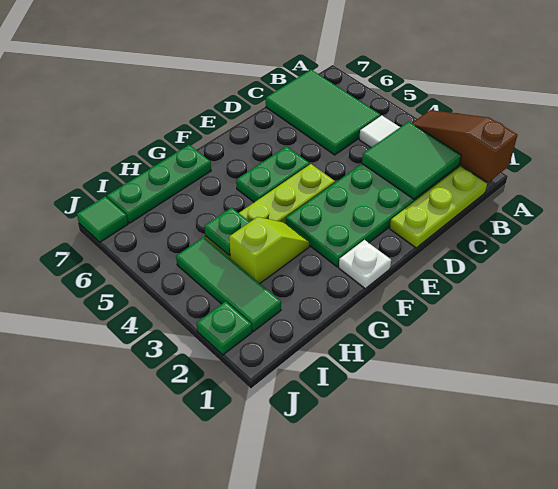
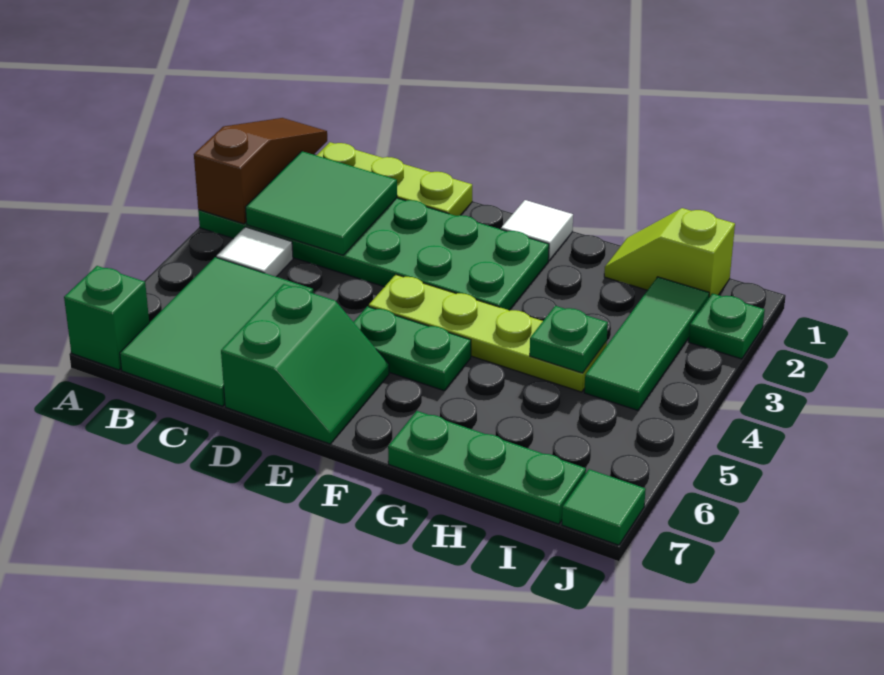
brown slope A1:A3 level 2 top 1 -> brown slope A1:A3 level 2 top 3
none -> green brick A7 level 1
none -> green slope D6:E7 level 1 top D
white plate F1 level 1 -> white tile F1 level 1
lime slope G3:H3 level 1 top H -> lime slope H1:I1 level 1 top I

